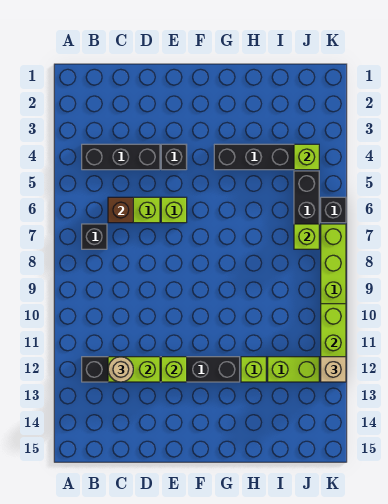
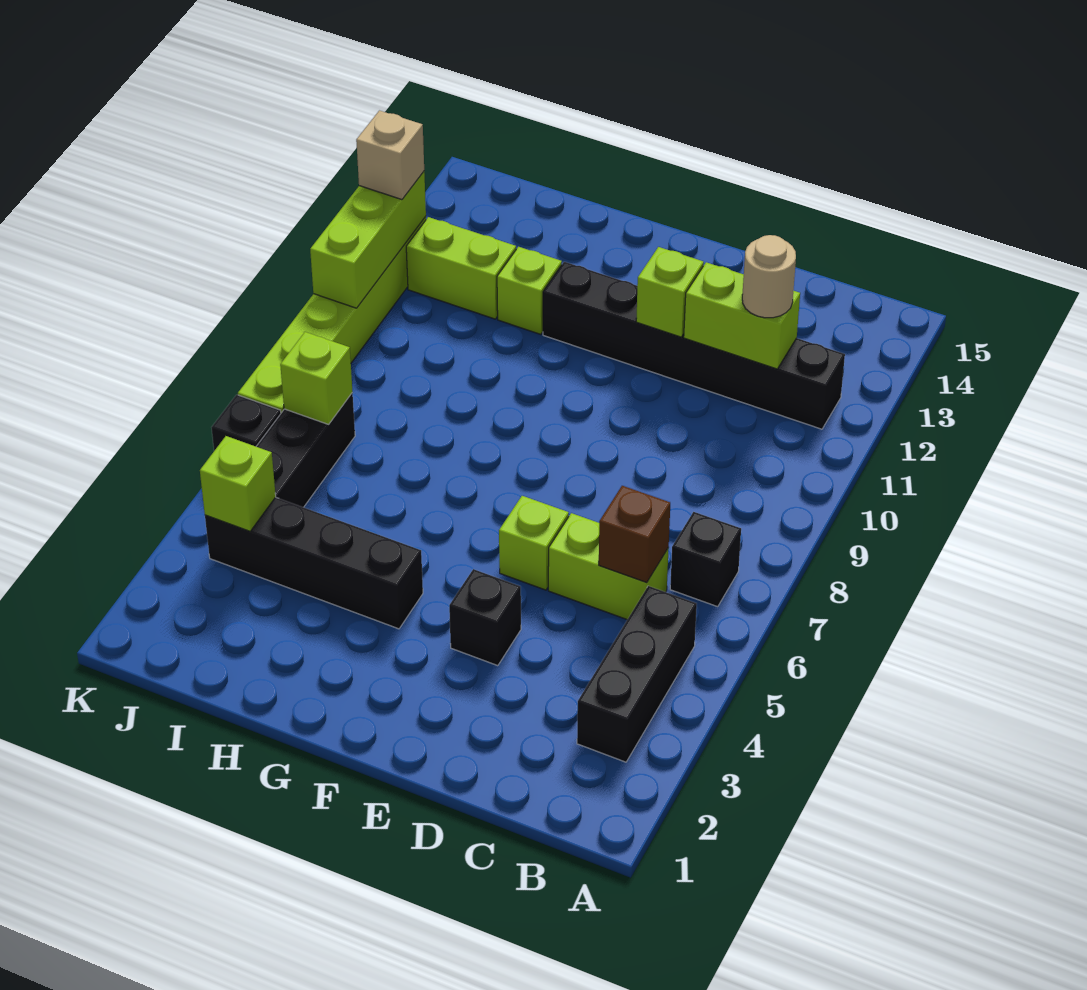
black brick B4:D4 level 1 -> black brick B3:B5 level 1

